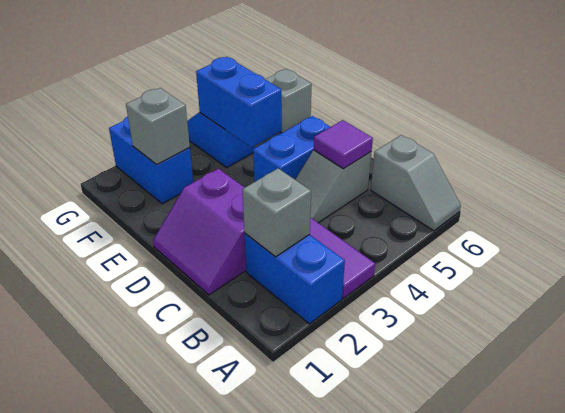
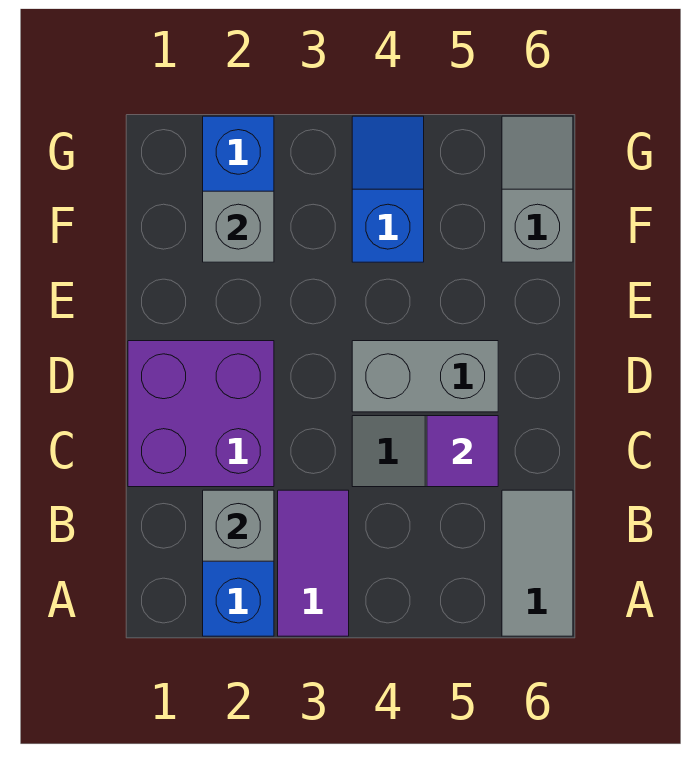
grey slope A6:B6 level 1 top B -> grey tile A6:B6 level 1
purple slope C1:D2 level 1 top 2 -> purple brick C1:D2 level 1
blue brick D4:D5 level 1 -> grey brick D4:D5 level 1
blue brick E4:F4 level 2 -> none

